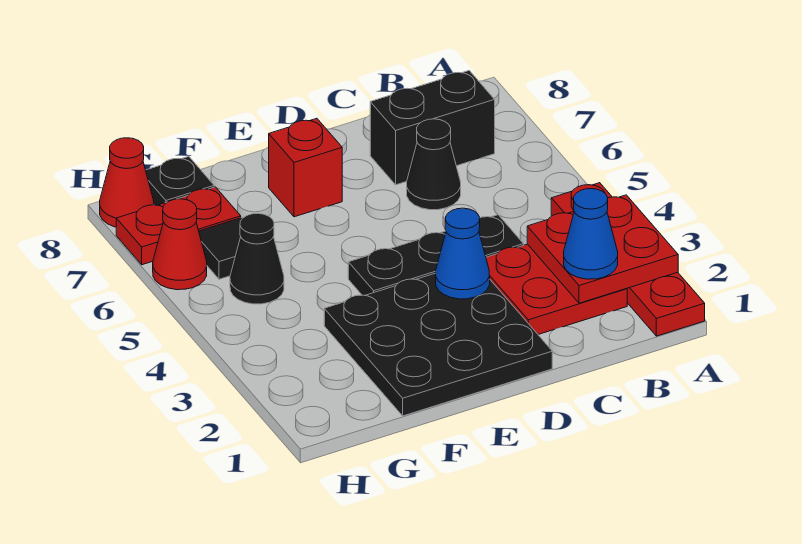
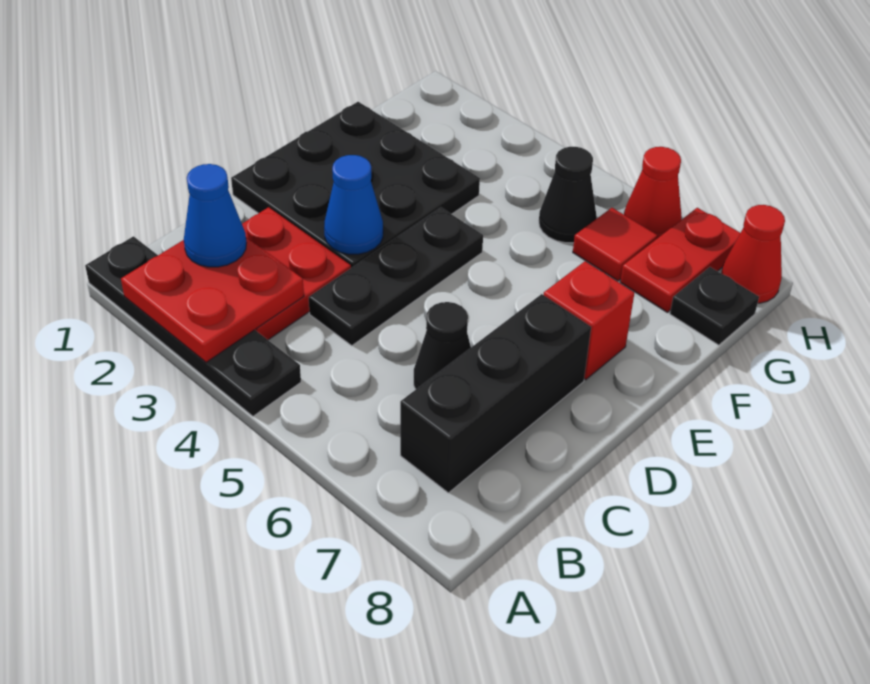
red plate A1:A4 level 1 -> black plate A1:A4 level 1
black brick B7:C7 level 1 -> black brick B7:D7 level 1
black tile G6 level 1 -> red tile G6 level 1

